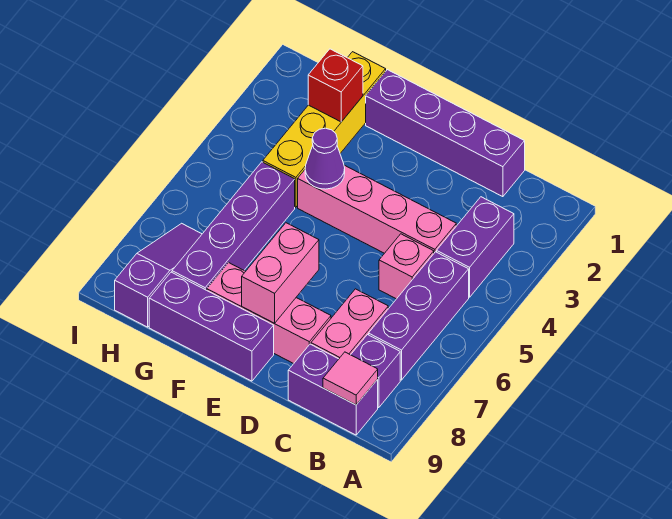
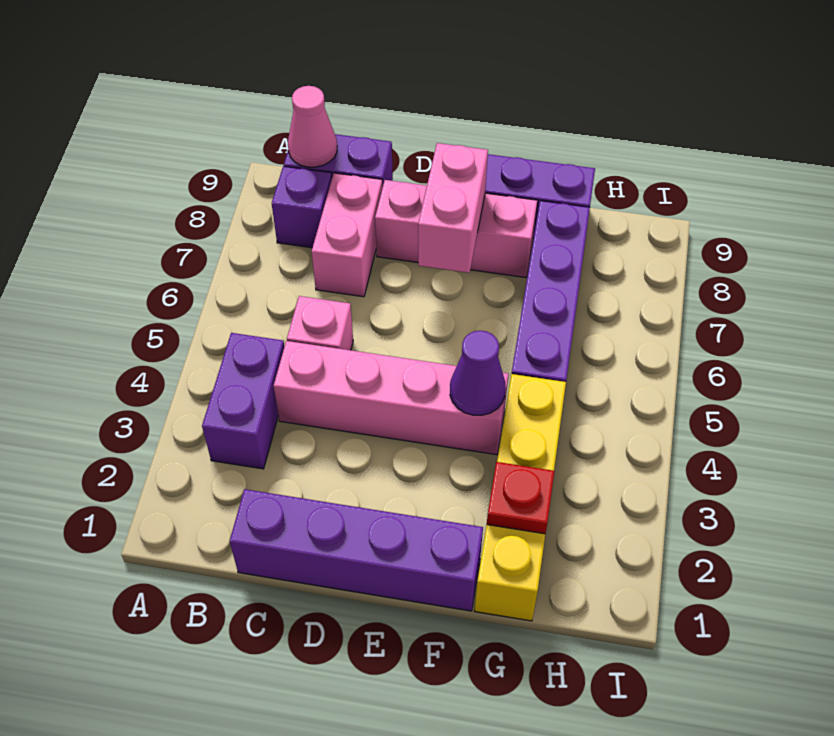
purple brick B5:B7 level 1 -> none
pink tile B9 level 2 -> pink cone B9 level 2
red brick G2 level 2 -> red plate G2 level 2
purple slope H7:H9 level 1 top 9 -> none

